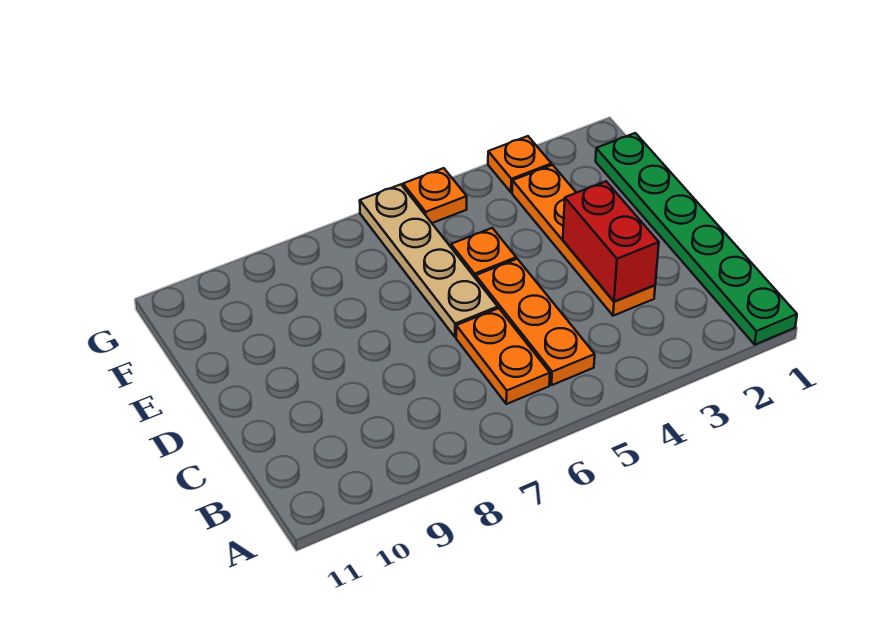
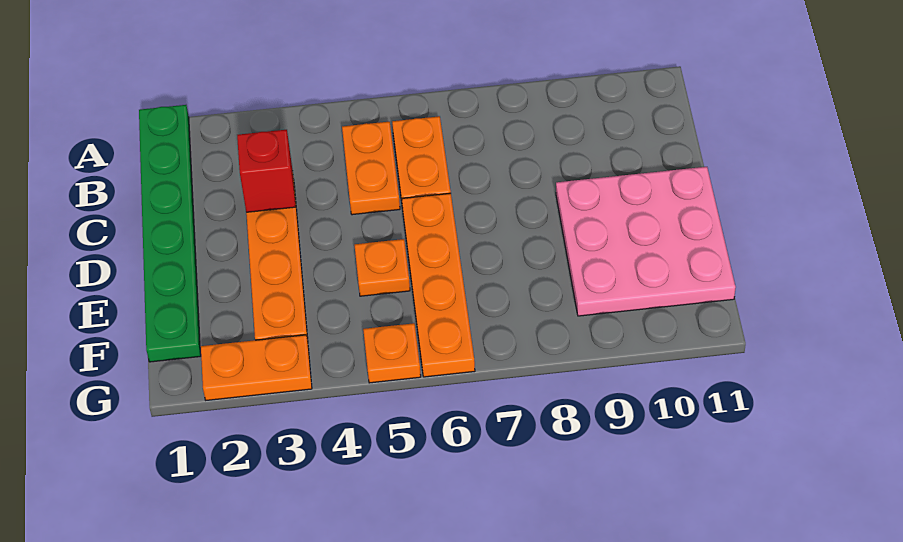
orange plate B5:D5 level 1 -> orange plate B5:C5 level 1
red brick C3:D3 level 2 -> red brick C3 level 2
tan plate D6:G6 level 1 -> orange plate D6:G6 level 1
none -> pink plate D9:F11 level 1
orange plate G3 level 1 -> orange plate G2:G3 level 1

